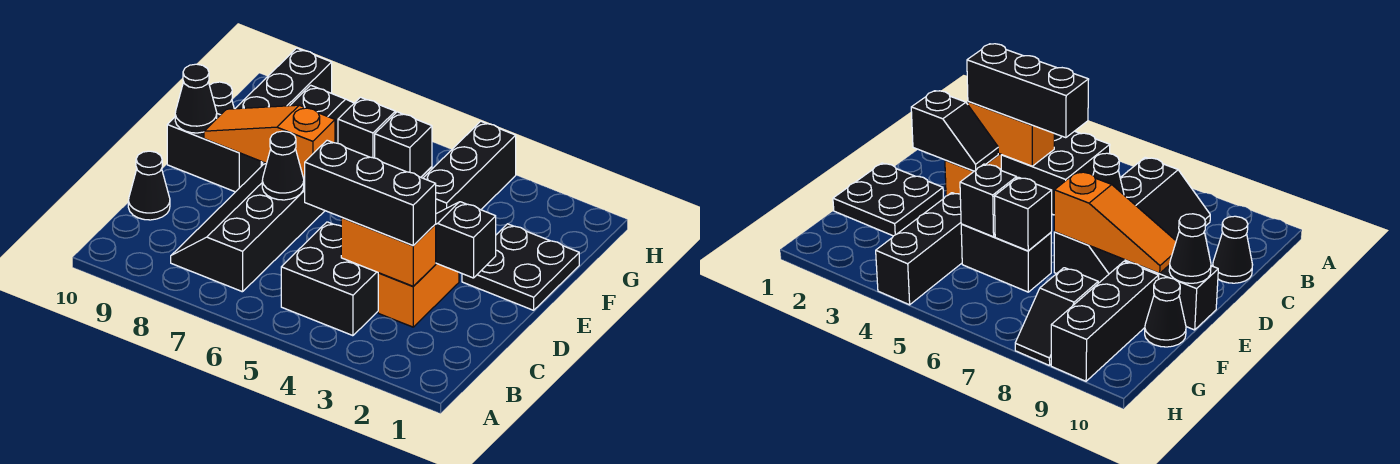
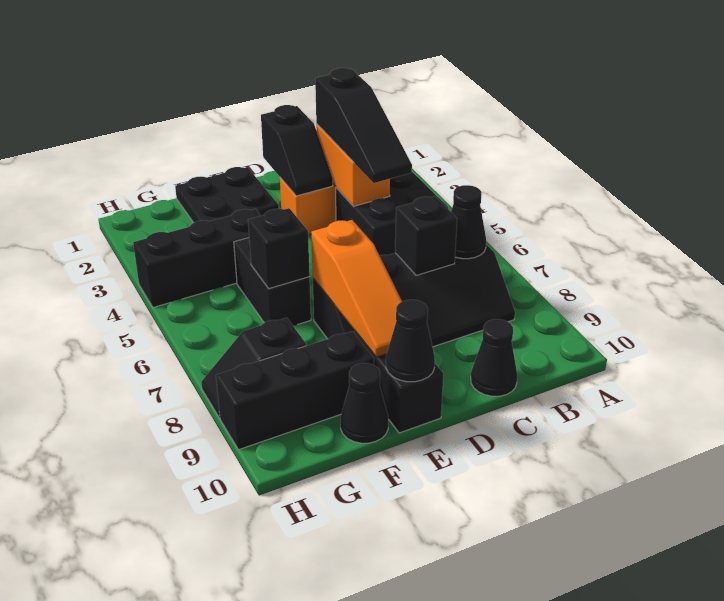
black brick C3:C5 level 3 -> black slope C3:C5 level 3 top 3
black cone D7 level 2 -> black cone B7 level 2
black brick F5 level 2 -> black brick C7 level 2

